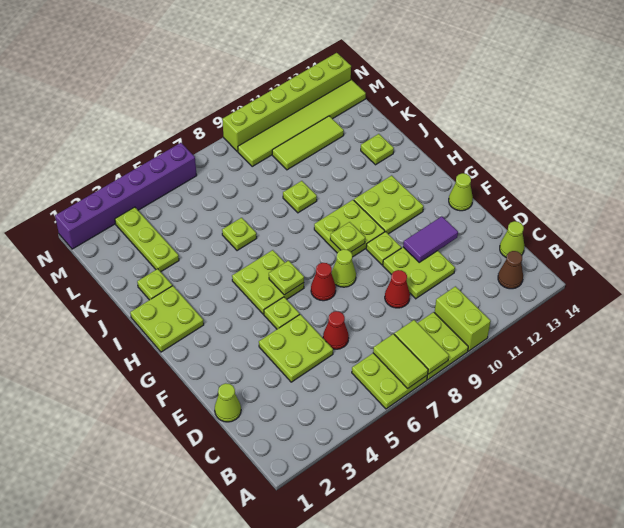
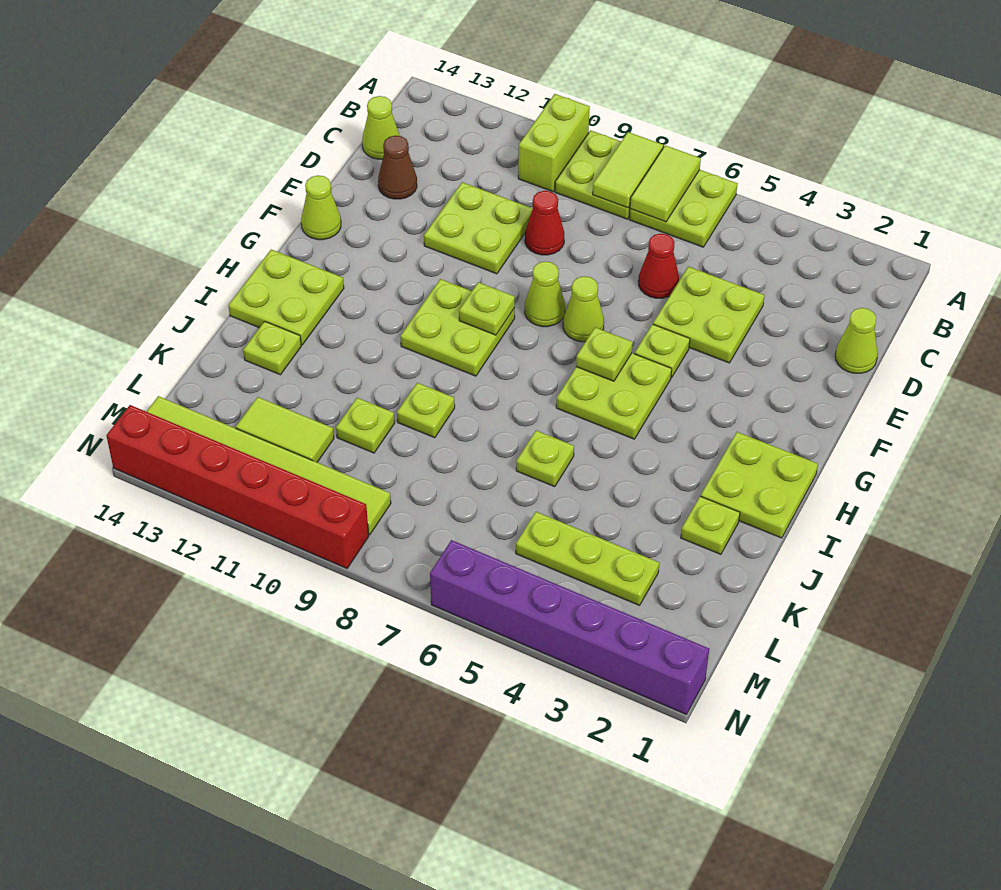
brown cone B13 level 1 -> brown cone D13 level 1
purple tile E11:E12 level 2 -> none
red cone F7 level 1 -> lime cone F7 level 1
lime plate F10 level 1 -> lime plate K10 level 1
lime plate G11:H12 level 1 -> lime plate H13:I14 level 1
lime plate K3:M3 level 1 -> lime plate L3:L5 level 1
lime tile L10:L12 level 1 -> lime tile L11:L12 level 1
lime brick N9:N14 level 1 -> red brick N9:N14 level 1

